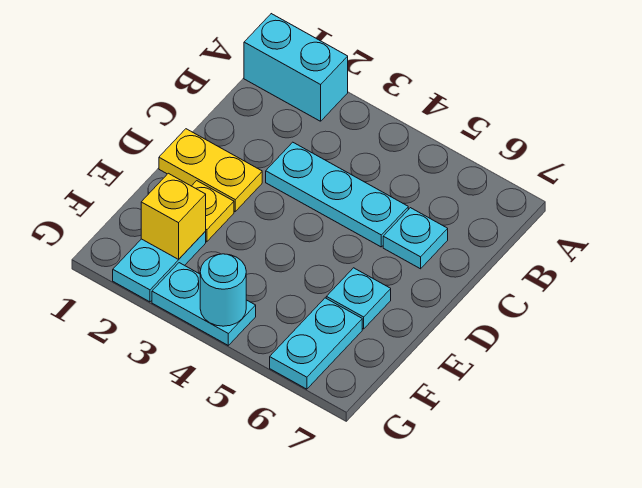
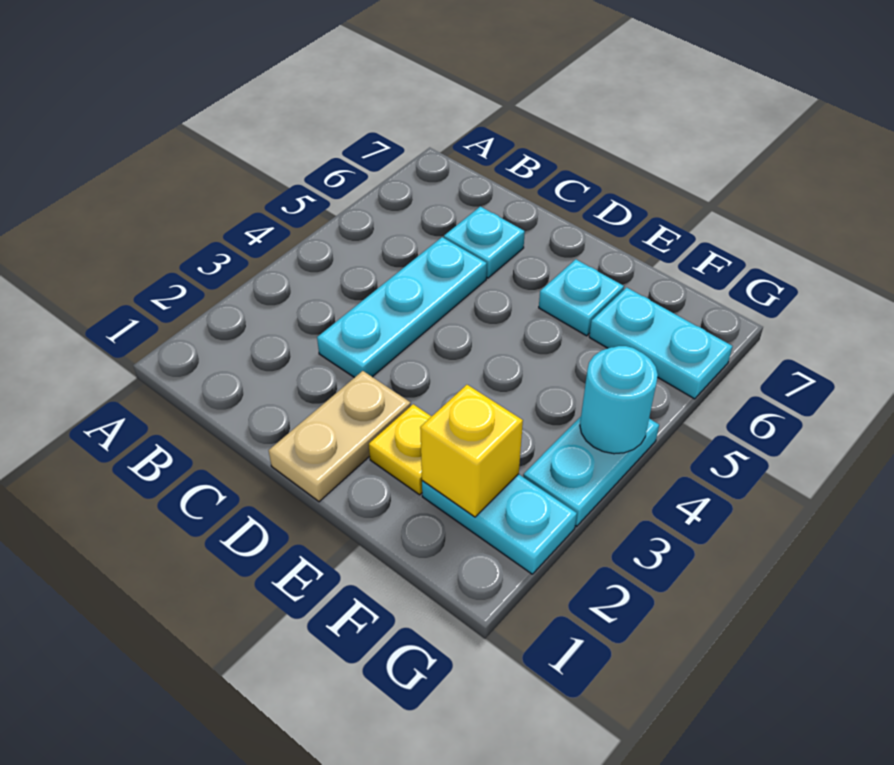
cyan brick A1:A2 level 1 -> none
yellow plate D1:D2 level 1 -> tan plate D1:D2 level 1

